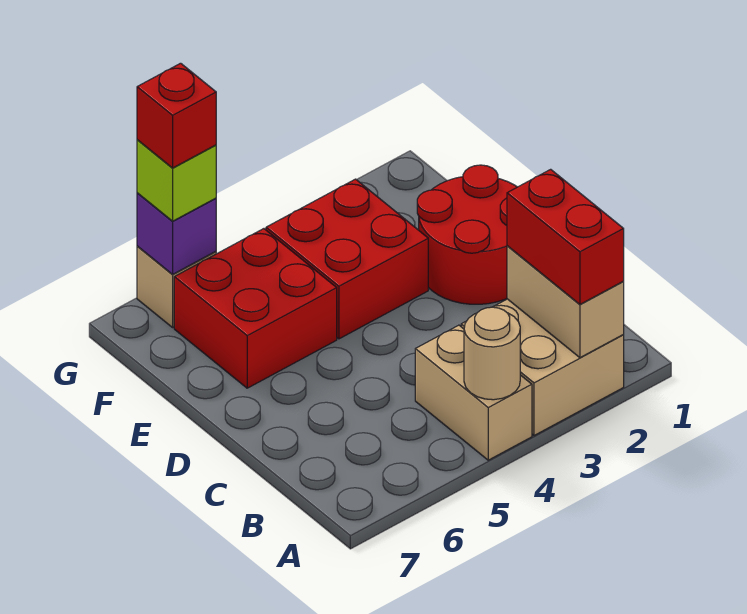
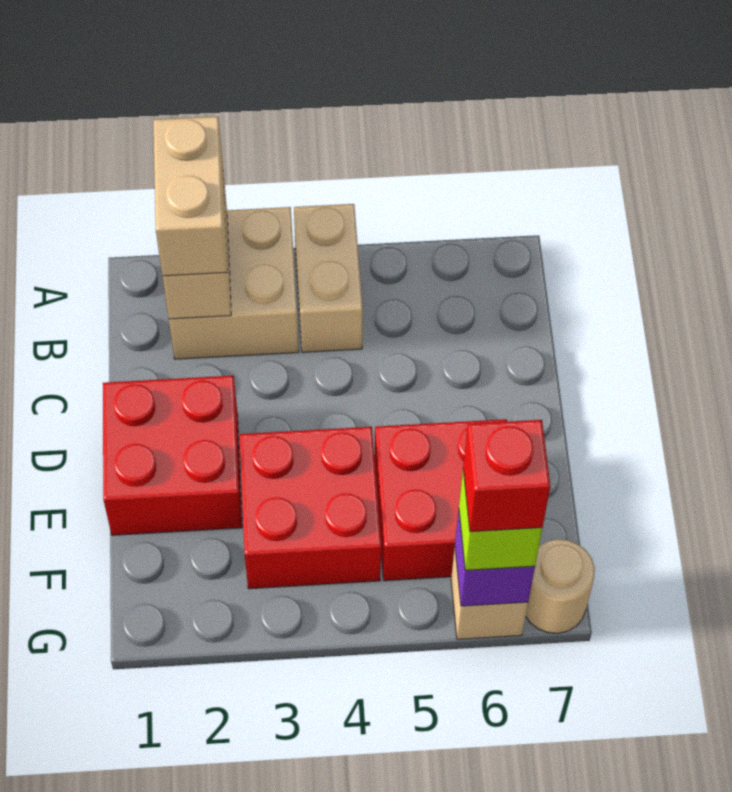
red brick A2:B2 level 3 -> tan brick A2:B2 level 3
tan round brick A4 level 2 -> tan round brick G7 level 1
red round brick D1:E2 level 1 -> red brick D1:E2 level 1

